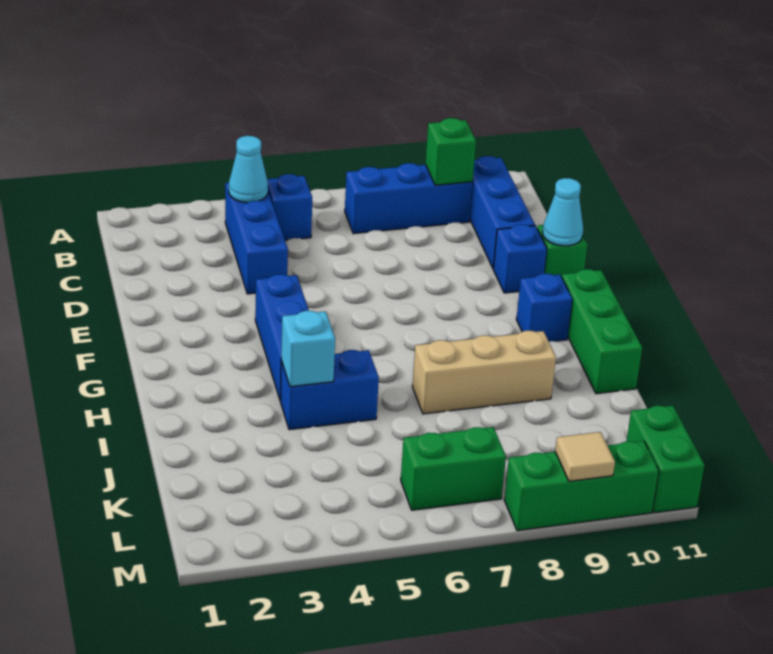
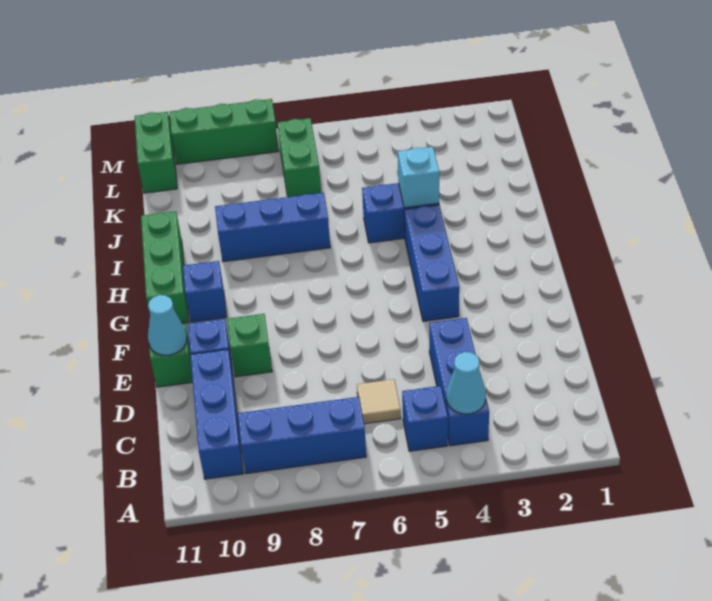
green brick B9 level 2 -> green brick E9 level 1
tan brick I7:I9 level 1 -> blue brick I7:I9 level 1
green brick L6:L7 level 1 -> green brick K7:L7 level 1
tan tile M9 level 2 -> tan tile C6 level 1

